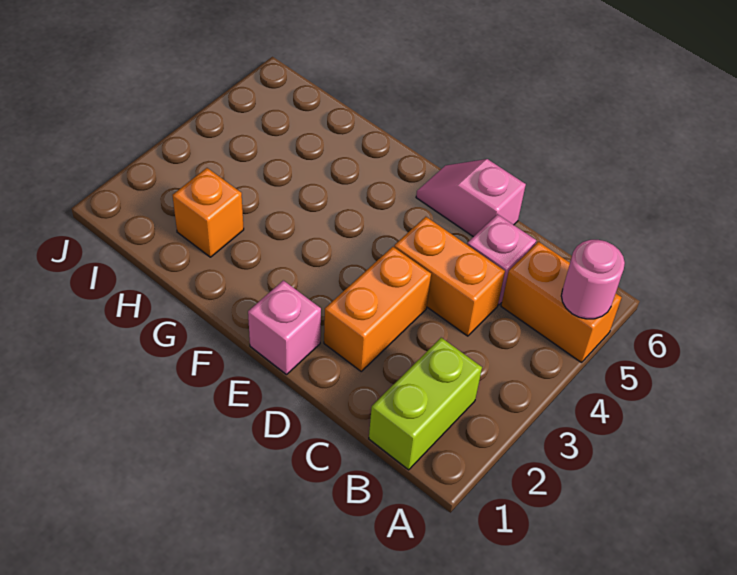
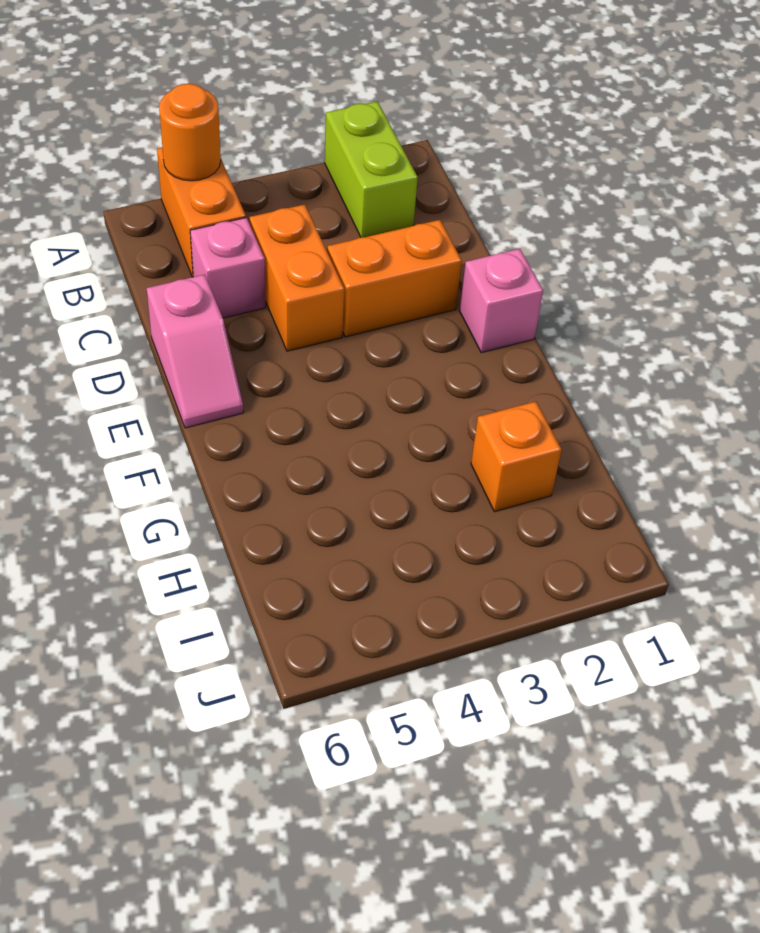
pink round brick A5 level 2 -> orange round brick A5 level 2
lime brick B1:B2 level 1 -> lime brick A2:B2 level 1

